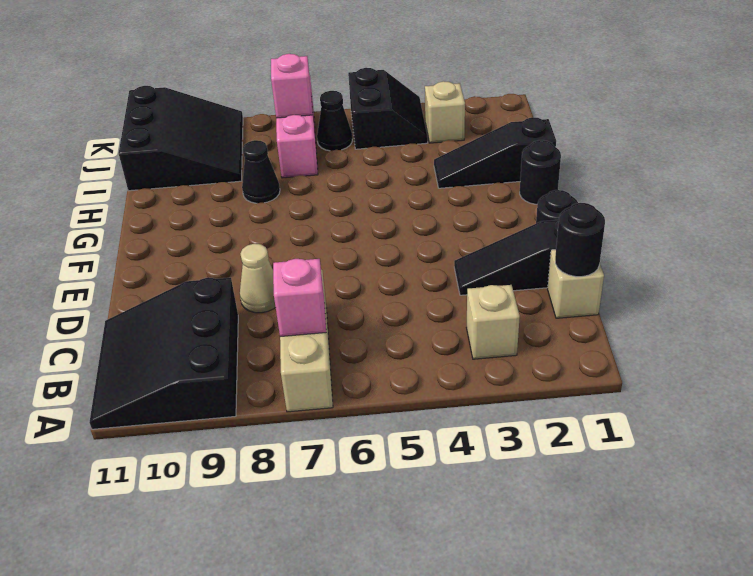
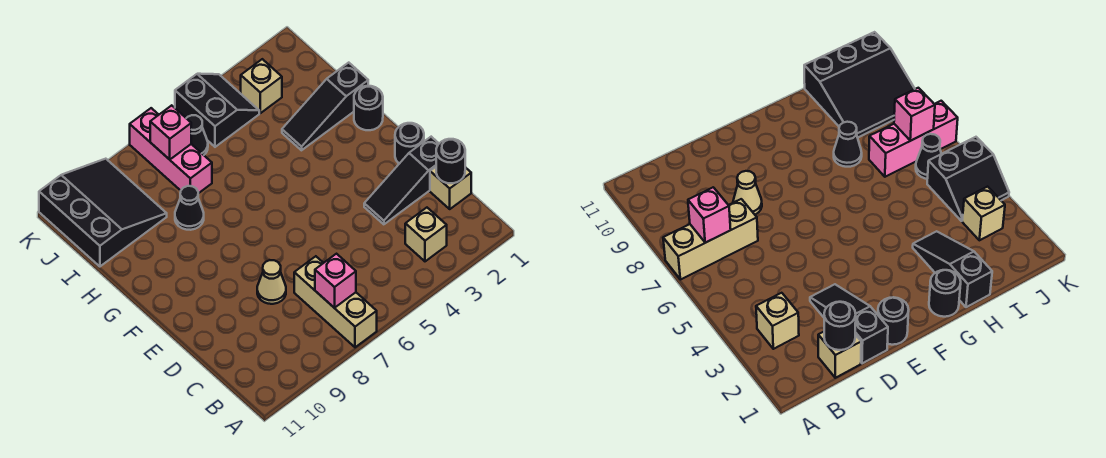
black slope A9:C11 level 1 top 9 -> none

